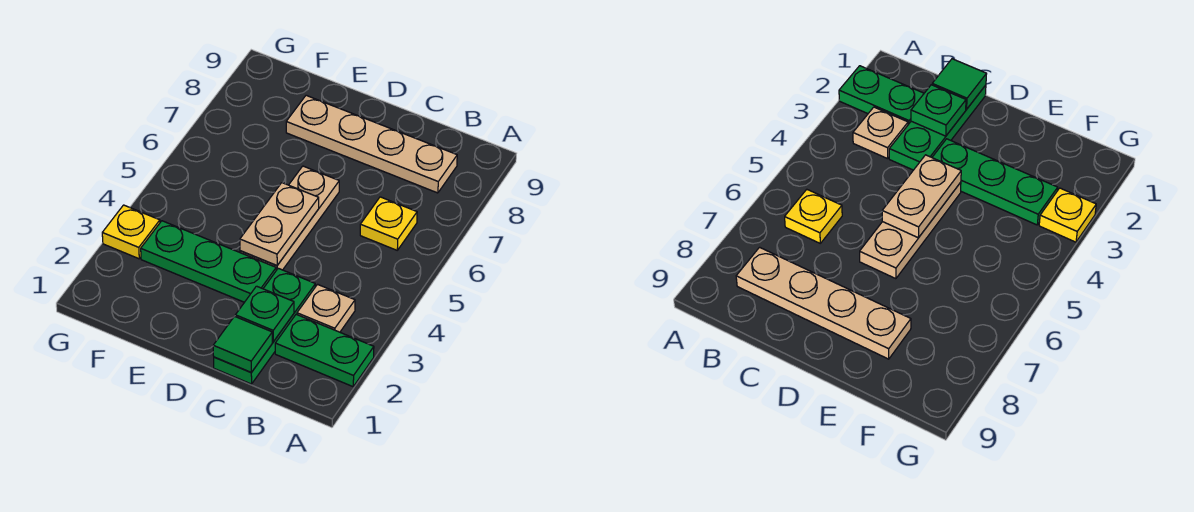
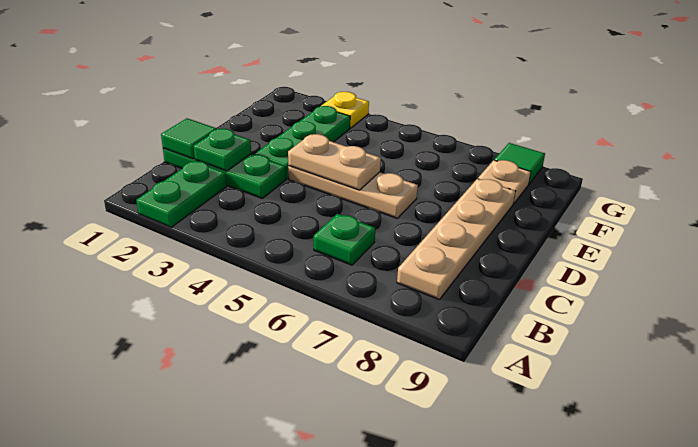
tan plate B3 level 1 -> tan plate F8 level 1
yellow plate B6 level 1 -> green plate B6 level 1
none -> green tile G8 level 1

